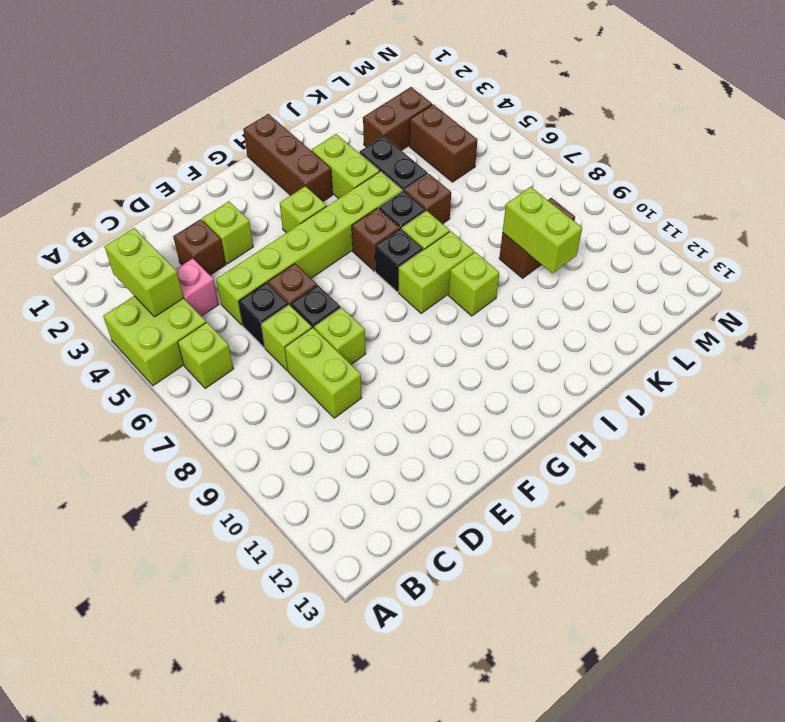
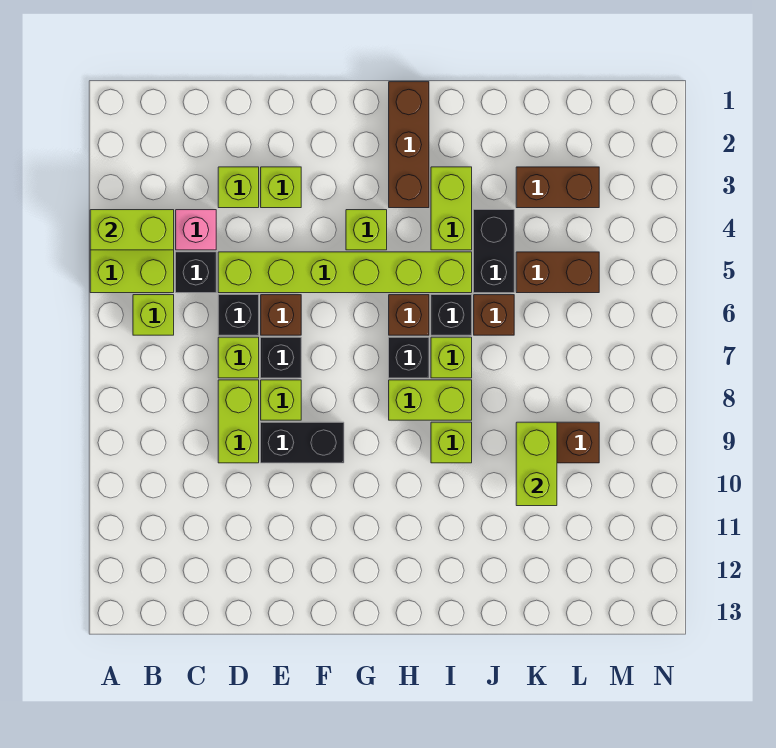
lime brick B3:B4 level 2 -> lime brick A4:B4 level 2
none -> black brick C5 level 1
brown brick D3 level 1 -> lime brick D3 level 1
none -> black brick E9:F9 level 1
brown brick L4:L5 level 1 -> brown brick K5:L5 level 1

